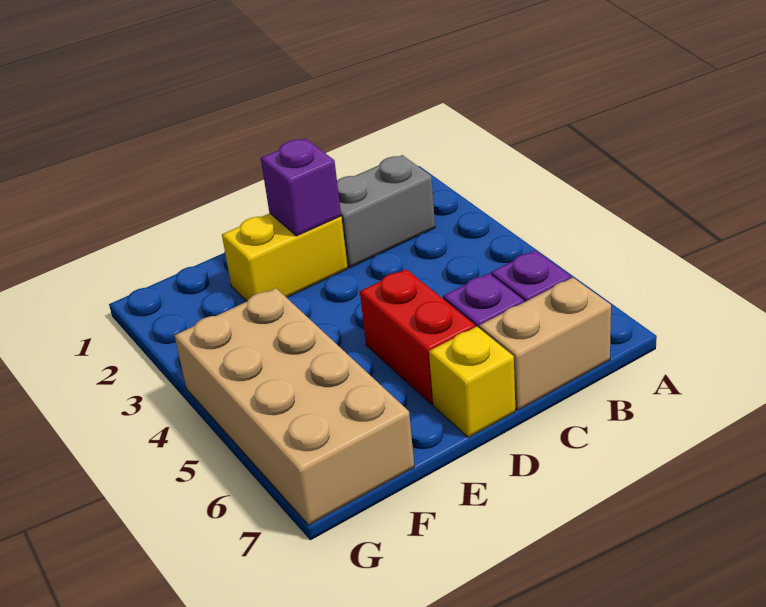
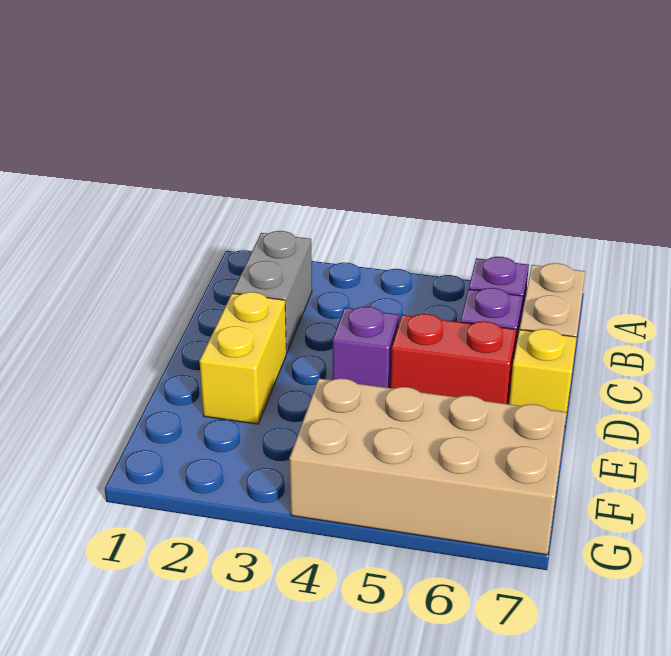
purple brick D2 level 2 -> purple brick D4 level 1

